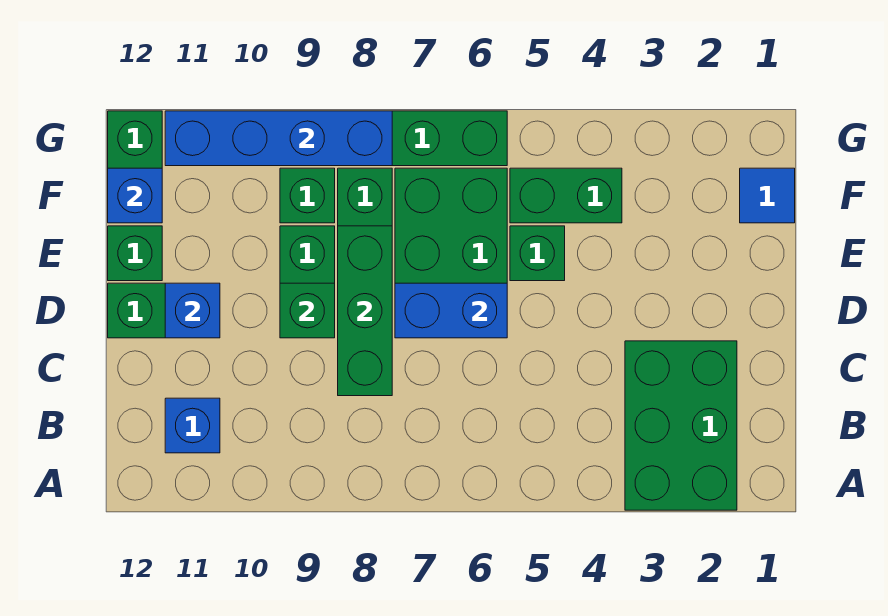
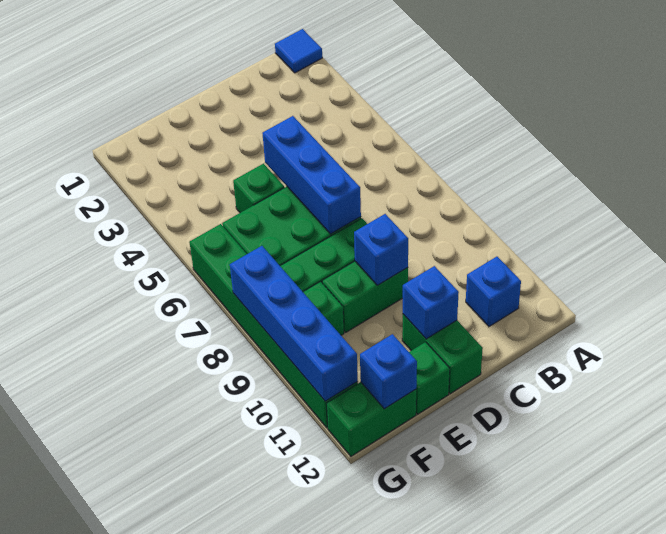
green brick A2:C3 level 1 -> none
green brick C8:E8 level 2 -> none
blue brick D6:D7 level 2 -> blue brick D5:D7 level 2
green brick D9 level 2 -> blue brick D9 level 2
blue tile F1 level 1 -> blue tile A1 level 1
green brick F4:F5 level 1 -> none

